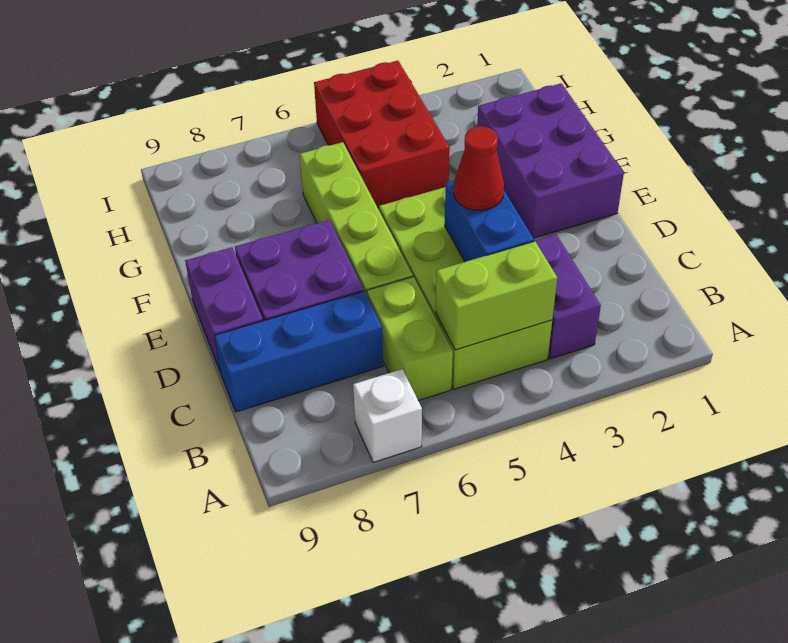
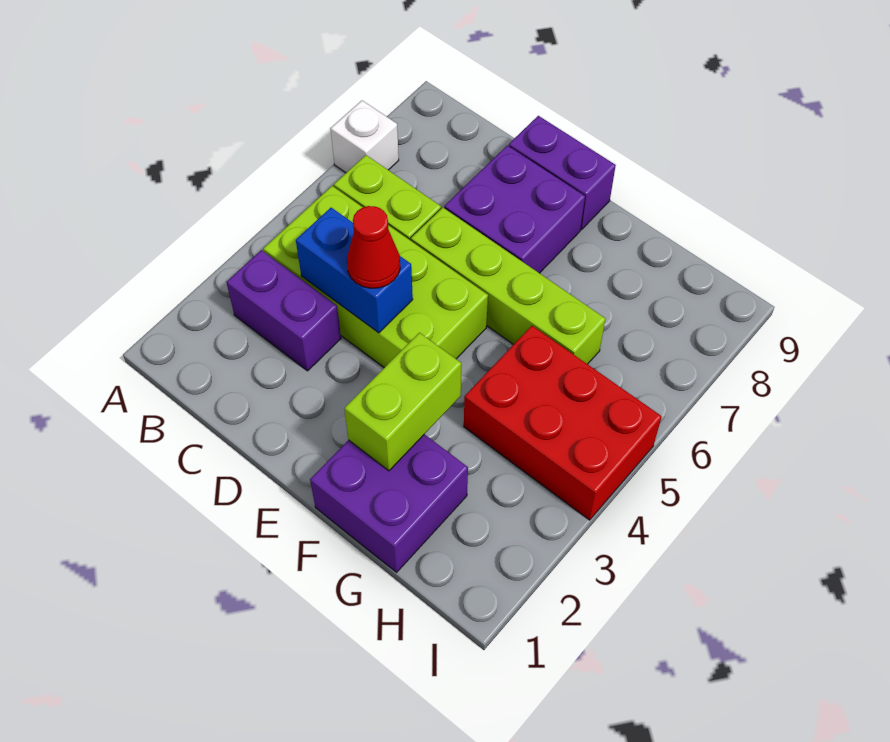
lime brick B4:B5 level 2 -> lime brick F2:F3 level 2
blue brick C7:C9 level 1 -> none
purple brick E1:G2 level 1 -> purple brick F1:G2 level 1

